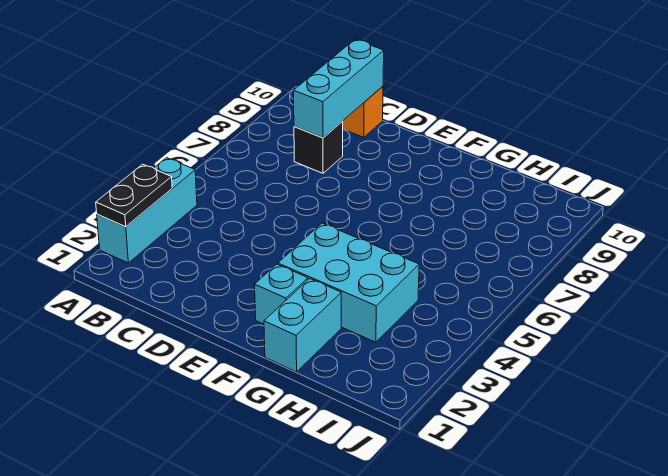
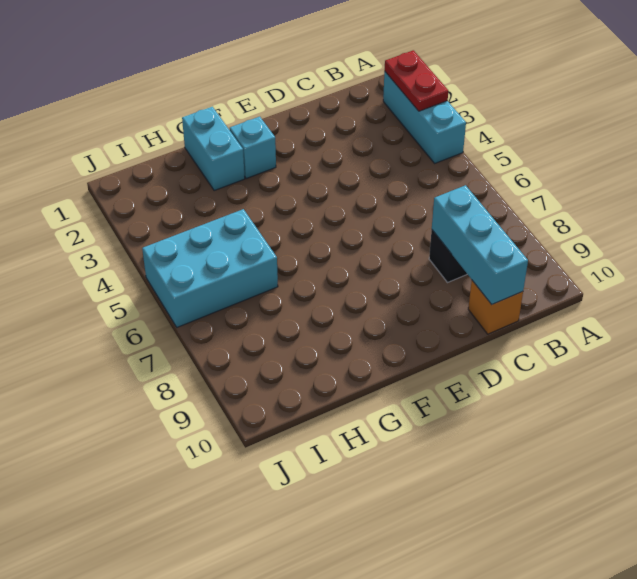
black plate A2:A3 level 2 -> red plate A2:A3 level 2
cyan brick F3:H4 level 1 -> cyan brick H5:J6 level 1

